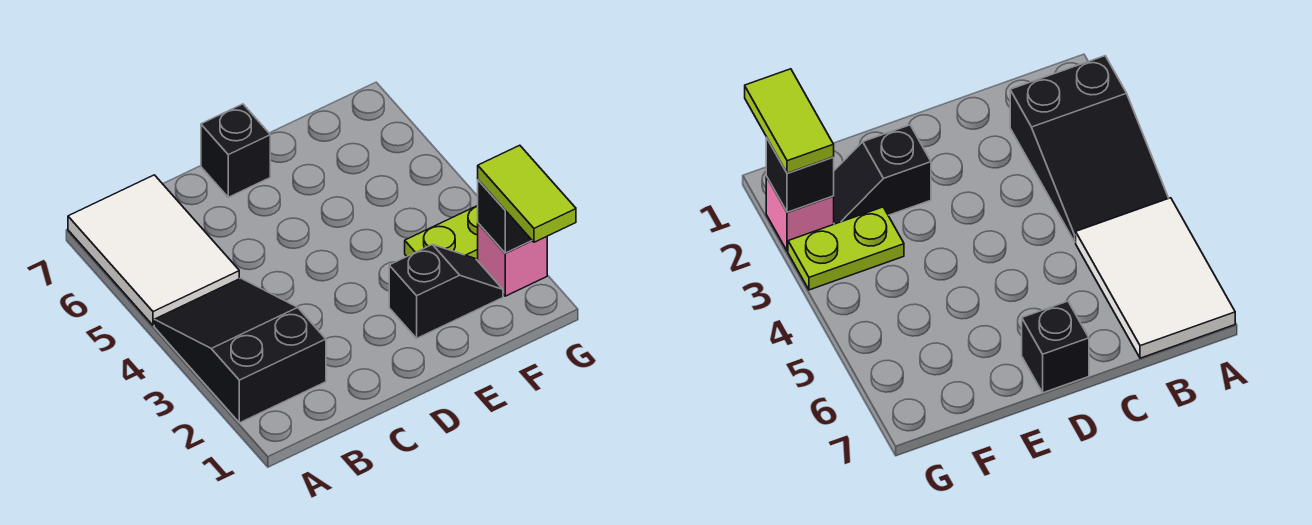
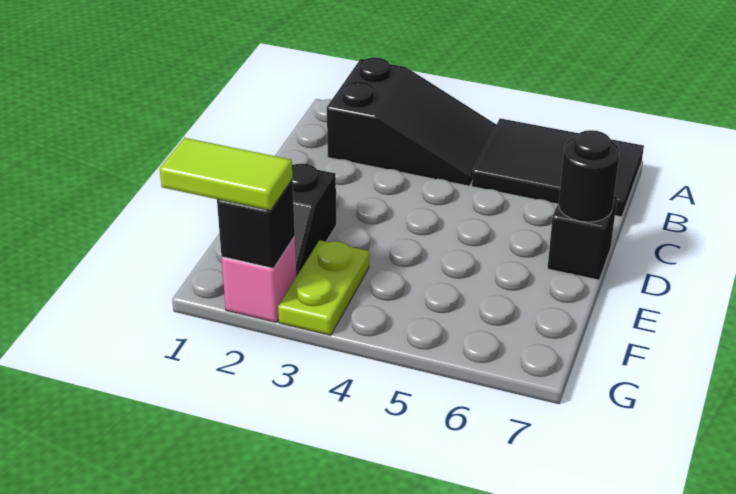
white tile A5:B7 level 1 -> black tile A5:B7 level 1
none -> black round brick D7 level 2

